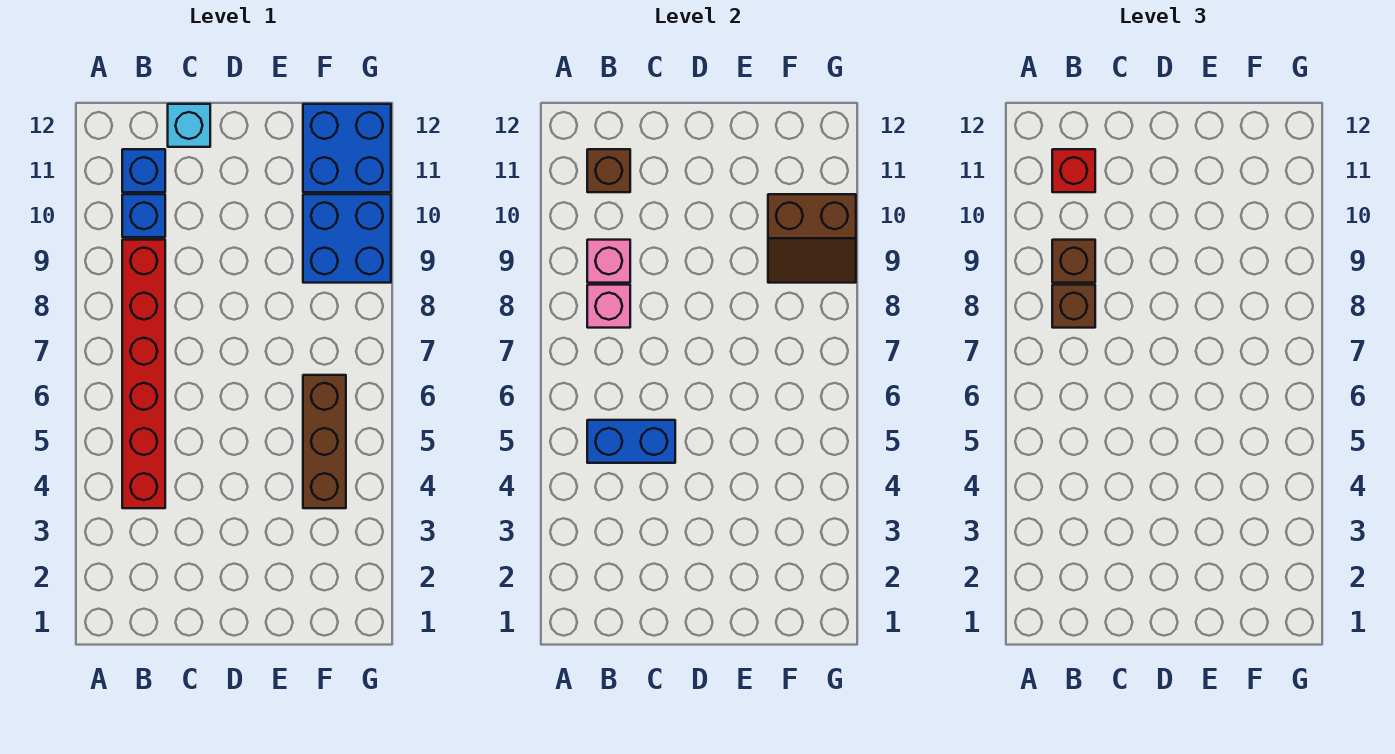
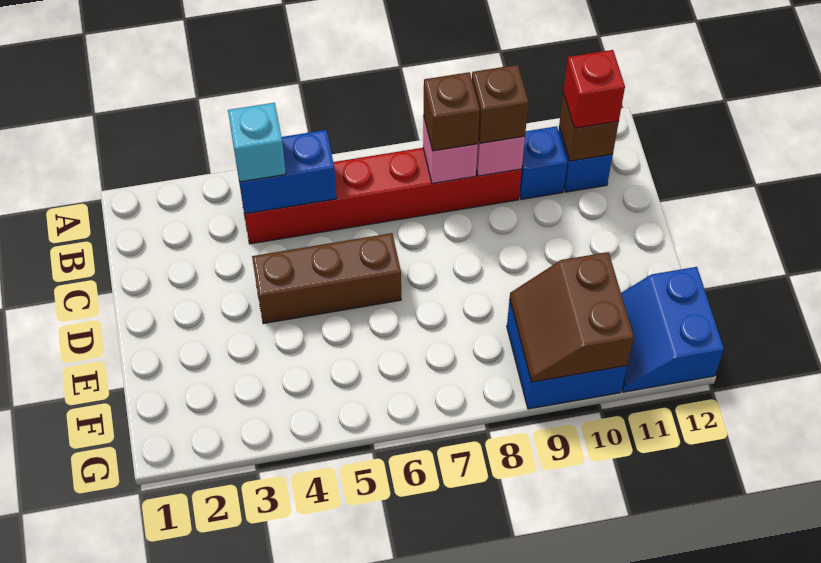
blue brick B5:C5 level 2 -> blue brick B4:B5 level 2
cyan brick C12 level 1 -> cyan brick B4 level 3
brown brick F4:F6 level 1 -> brown brick D4:D6 level 1
blue brick F11:G12 level 1 -> blue slope F11:G12 level 1 top 12

